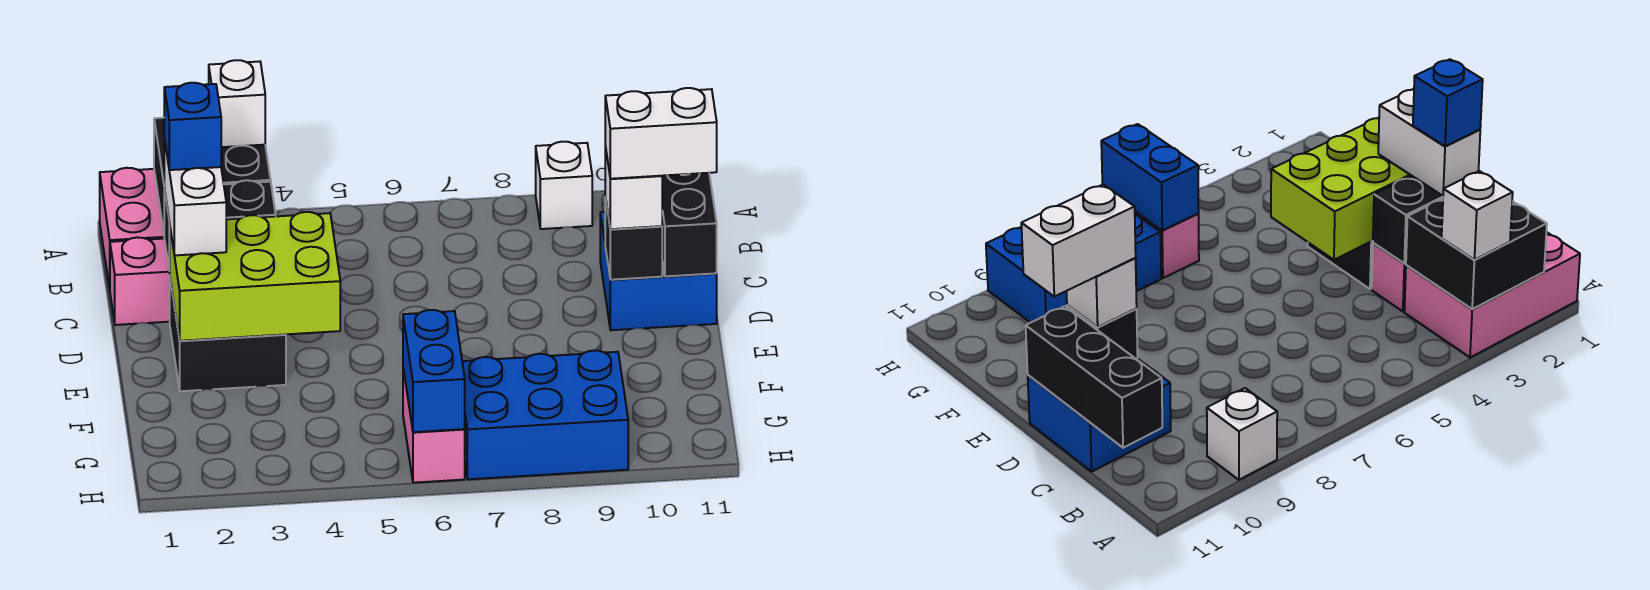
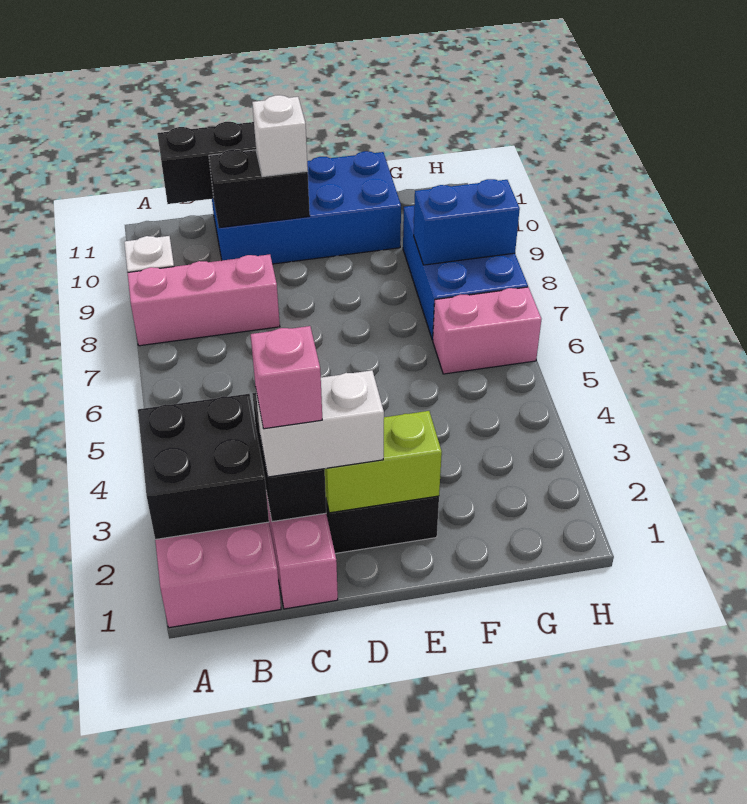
white brick A3 level 3 -> none
none -> pink brick A8:C8 level 1
blue brick C2 level 4 -> pink brick C2 level 4
blue brick C10:D11 level 1 -> blue brick C10:F11 level 1
lime brick D2:E4 level 2 -> lime brick D2:E2 level 2
black brick D10 level 2 -> black brick C10:D10 level 2
white brick D10:D11 level 4 -> none
blue brick G6:H6 level 2 -> blue brick G8:H8 level 2

